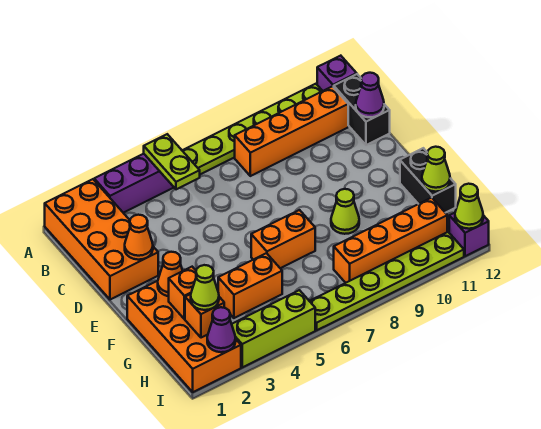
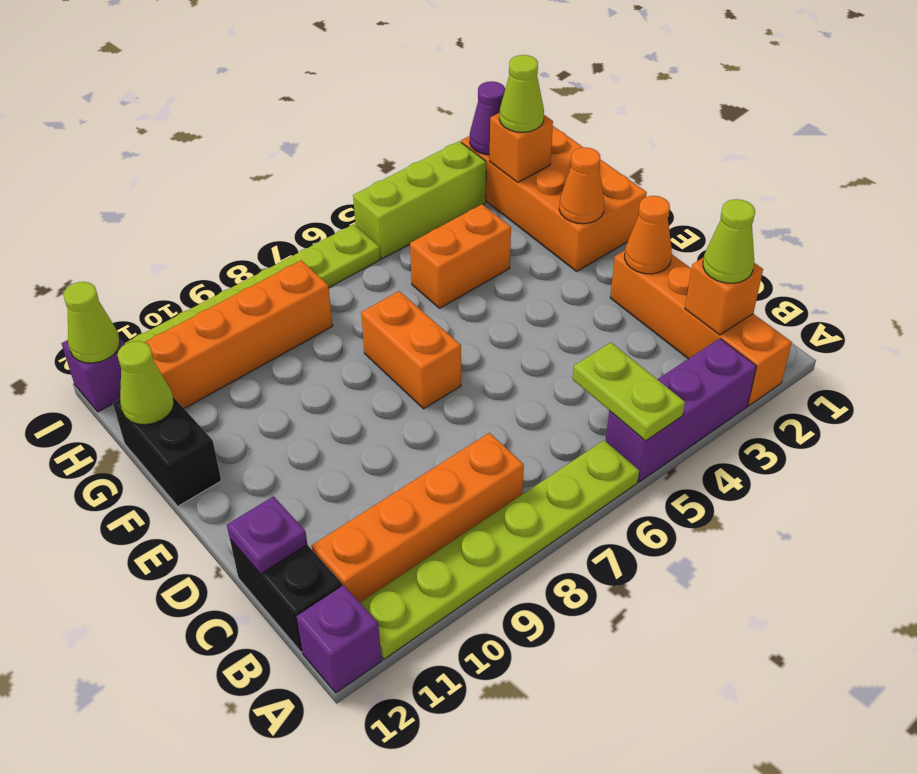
orange brick A1:D2 level 1 -> orange brick A2:D2 level 1
purple cone C12 level 2 -> purple plate C12 level 2
orange brick F6:F7 level 1 -> orange brick E7:F7 level 1
lime cone F9 level 1 -> lime cone B2 level 3
orange brick G2 level 2 -> orange brick B2 level 2

